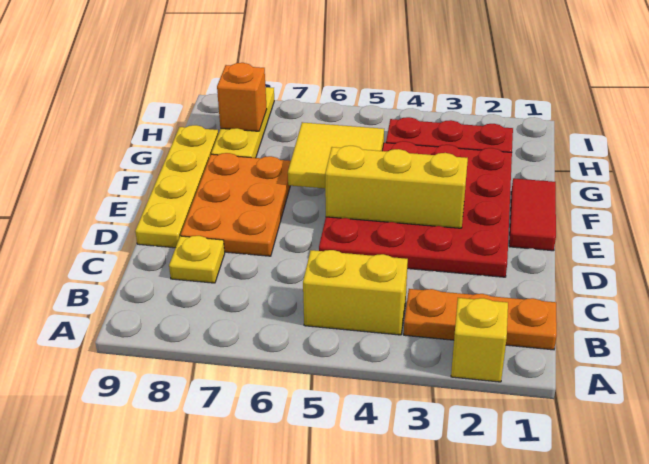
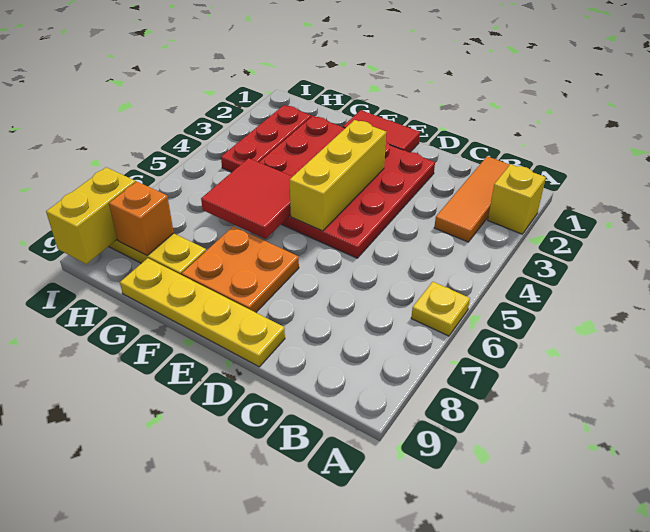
orange plate B1:B3 level 1 -> orange tile B1:B3 level 1
yellow brick B4:B5 level 1 -> yellow brick I8:I9 level 2
yellow plate C8 level 1 -> yellow plate A6 level 1
orange plate D7:F8 level 1 -> orange plate E7:F8 level 1
yellow tile F5:G6 level 2 -> red tile F5:G6 level 2

